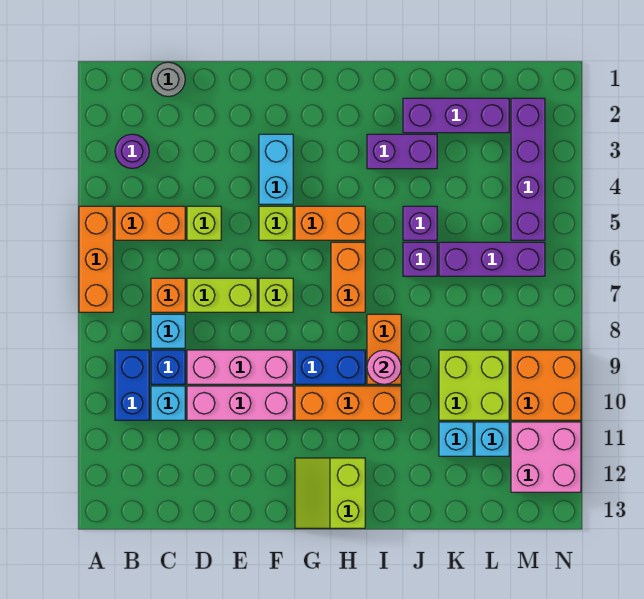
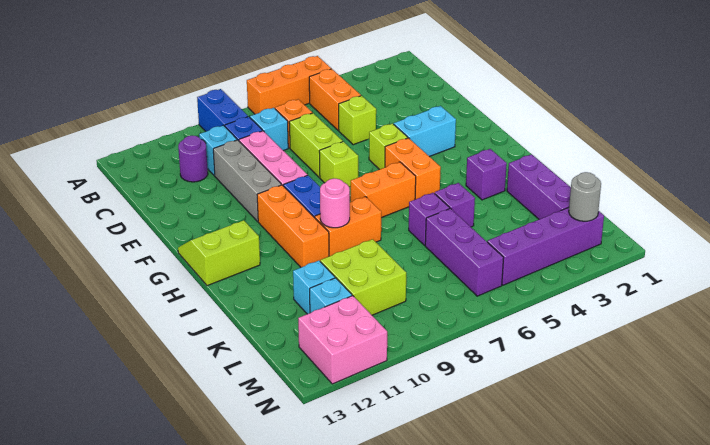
purple round brick B3 level 1 -> purple round brick C11 level 1
blue brick B9:B10 level 1 -> blue brick A9:B9 level 1
grey round brick C1 level 1 -> grey round brick M2 level 2
pink brick D10:F10 level 1 -> grey brick D10:F10 level 1
purple brick I3:J3 level 1 -> purple brick I3 level 1
orange brick M9:N10 level 1 -> none

